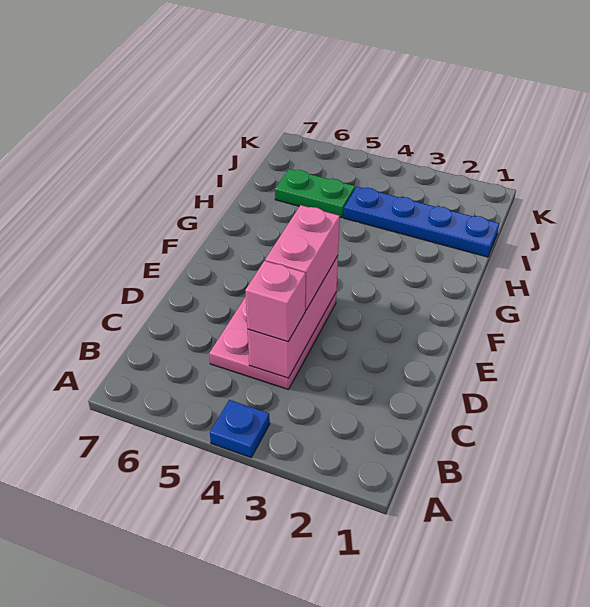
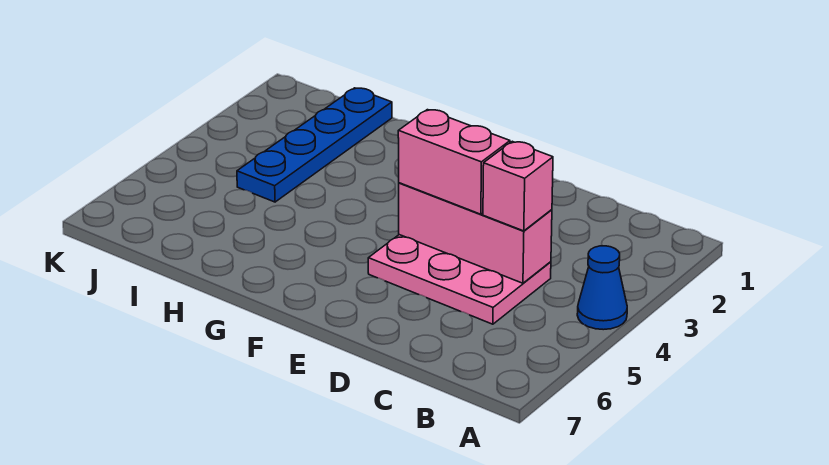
blue plate A4 level 1 -> blue cone A4 level 1
green plate I5:I6 level 1 -> none

